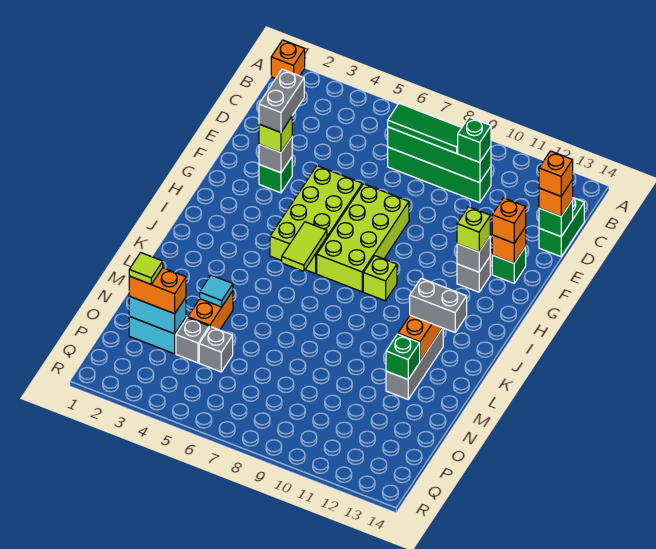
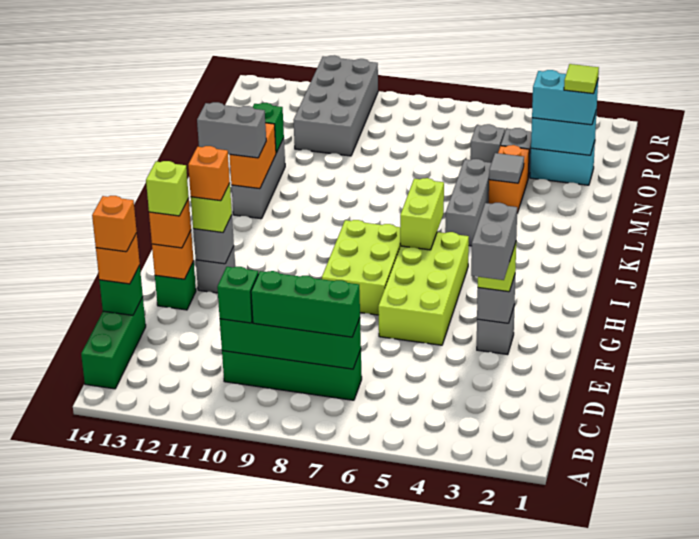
orange brick A1 level 1 -> orange brick G12 level 4
green tile C7:C9 level 3 -> green brick C7:C9 level 3
green brick C14:D14 level 1 -> green brick B14:D14 level 1
green brick F3 level 1 -> grey brick F3 level 1
lime brick F7:I8 level 1 -> lime brick G7:I8 level 1
lime tile I6:J6 level 2 -> lime brick I6:J6 level 2
lime brick I9 level 1 -> lime brick F13 level 4
none -> grey brick K5:M5 level 1
cyan tile M4 level 2 -> grey tile M4 level 2
orange brick O2:O3 level 3 -> cyan brick O2:O3 level 3
none -> grey brick O10:R11 level 1

